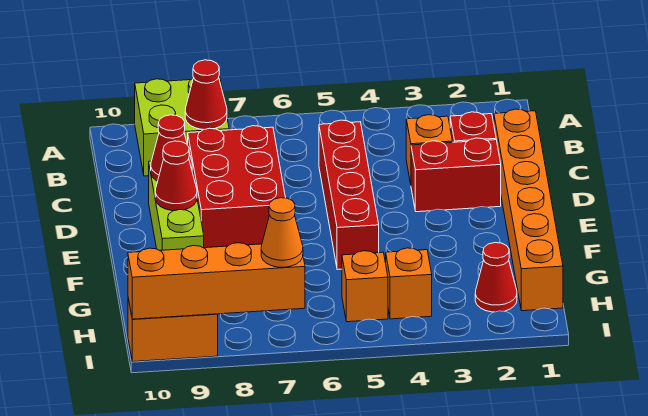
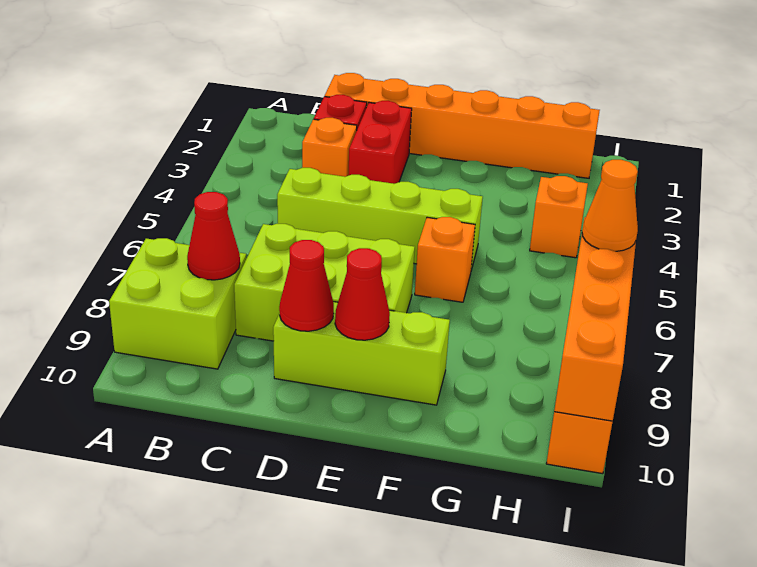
red brick C5:F5 level 1 -> lime brick C5:F5 level 1
red brick C7:E8 level 1 -> lime brick C7:E8 level 1
red cone H2 level 1 -> none
orange brick H5 level 1 -> orange brick F6 level 1

